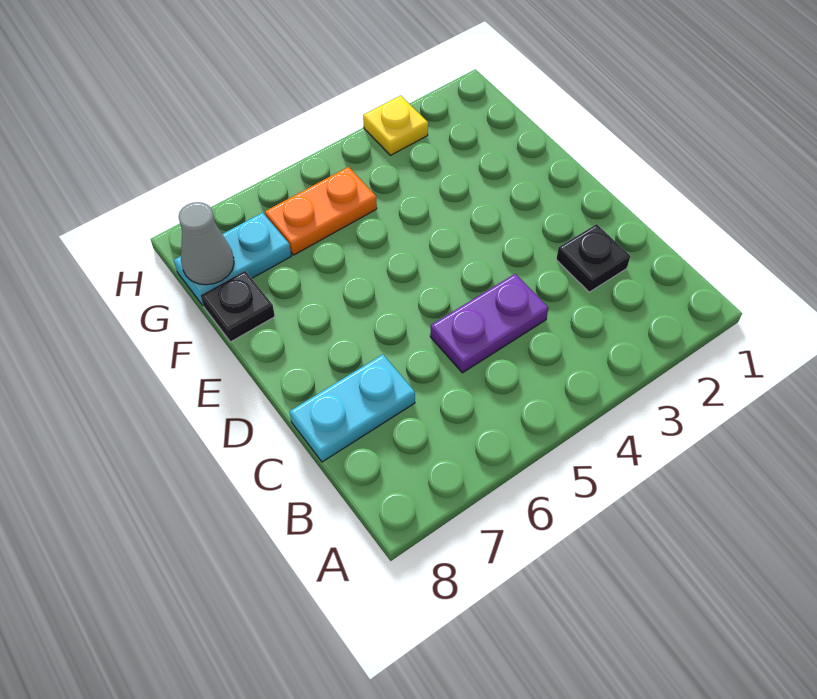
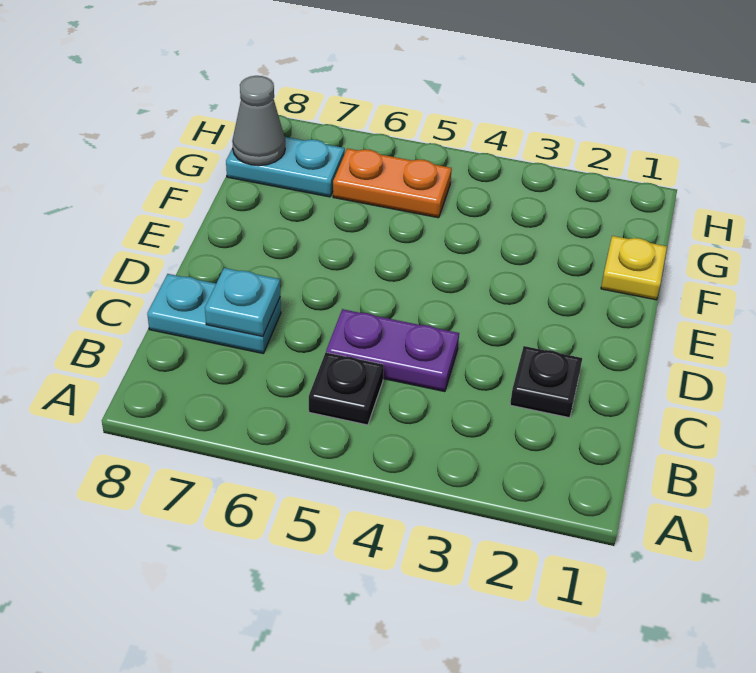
none -> cyan plate C7 level 2
black plate F8 level 1 -> black plate B5 level 1
yellow plate H3 level 1 -> yellow plate F1 level 1

